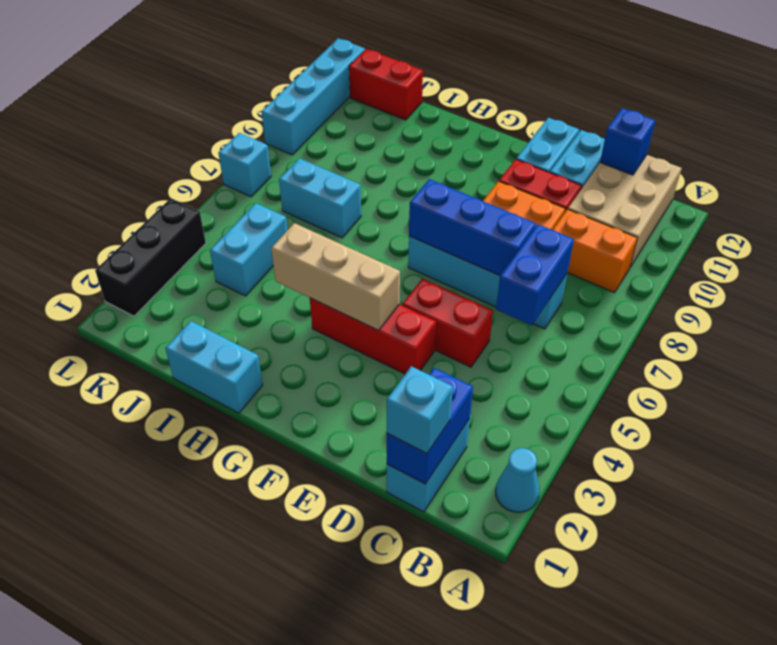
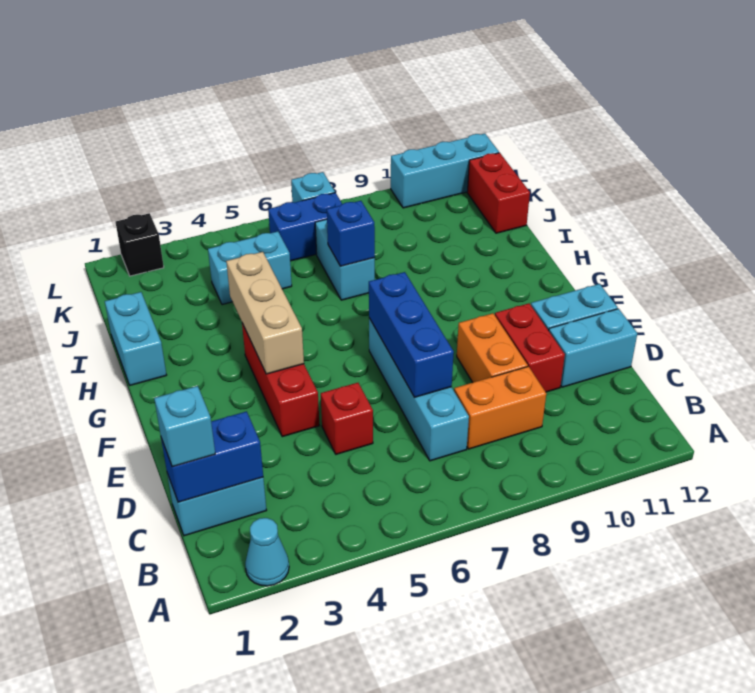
orange brick B9:C9 level 1 -> orange brick C8:C9 level 1
tan brick B10:C12 level 1 -> none
blue brick C6:C7 level 2 -> blue brick K6:K7 level 1
blue brick C12 level 2 -> blue brick I7 level 2
red brick D5:E5 level 1 -> red brick D5 level 1
black brick L2:L4 level 1 -> black brick L2 level 1
cyan brick L9:L12 level 1 -> cyan brick L10:L12 level 1

